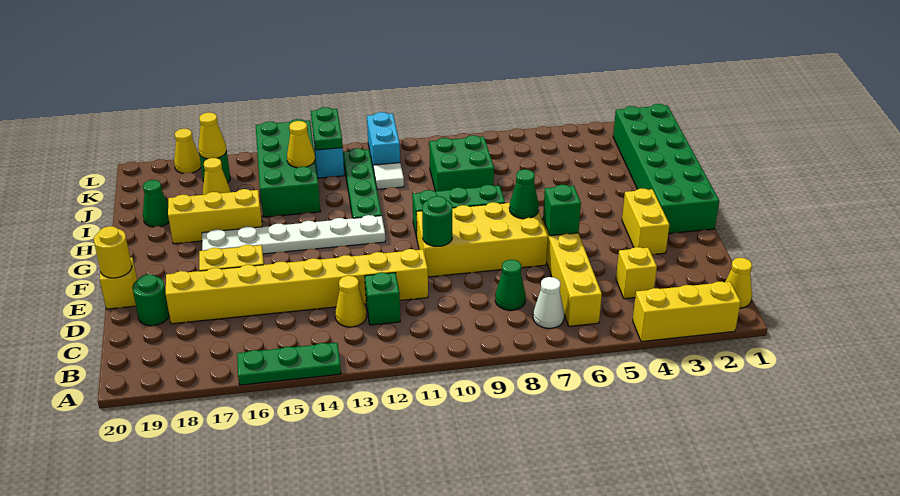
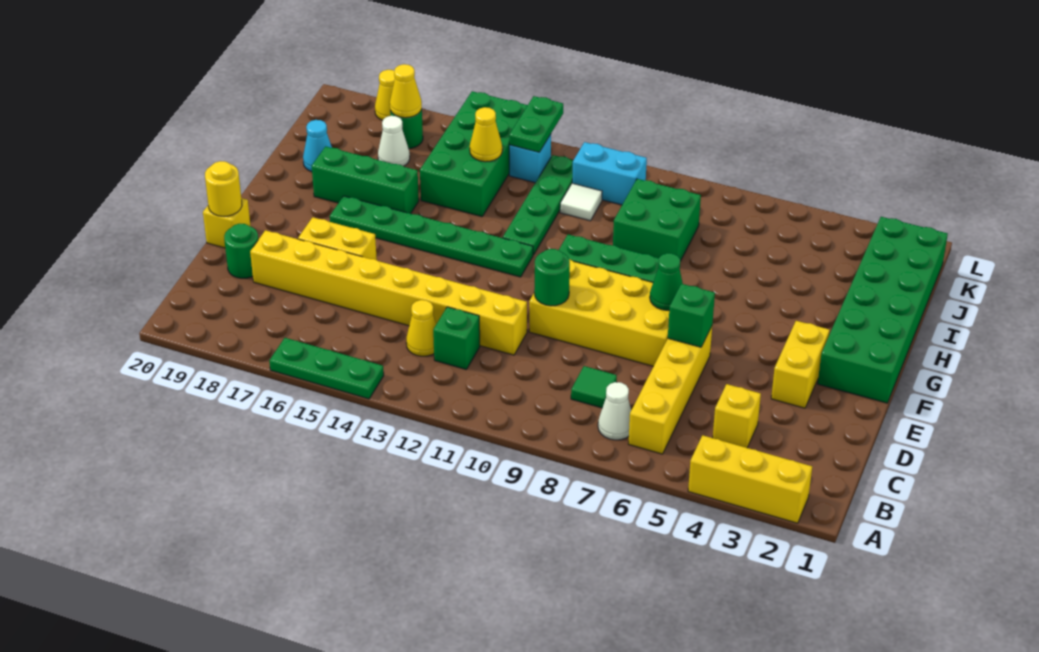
yellow cone B1 level 1 -> none
green cone C8 level 1 -> green tile C8 level 1
white plate G12:G17 level 1 -> green plate G12:G17 level 1
yellow brick H16:H18 level 1 -> green brick H16:H18 level 1
green cone I19 level 1 -> cyan cone I19 level 1
yellow cone J17 level 1 -> white cone J17 level 1
cyan brick K11:L11 level 1 -> cyan brick K10:K11 level 1

